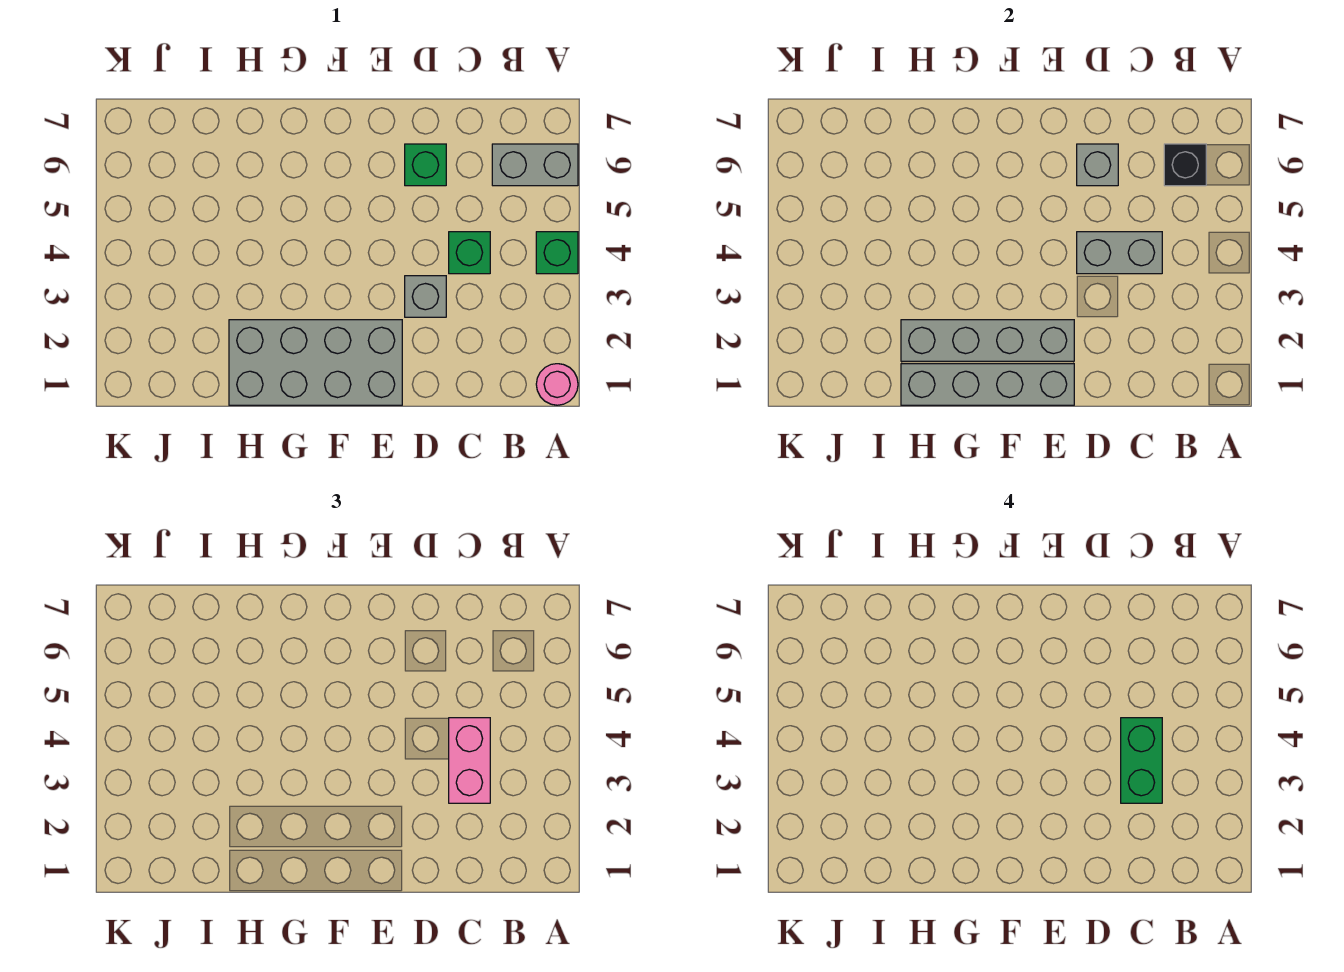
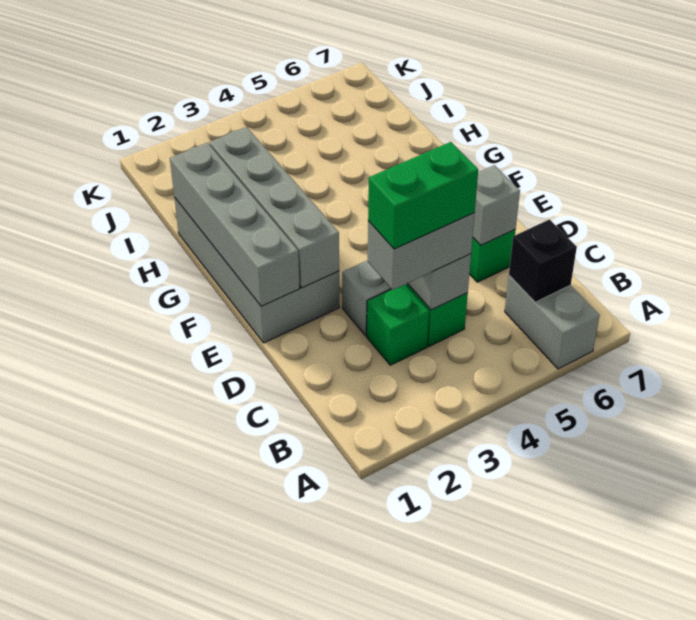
pink round brick A1 level 1 -> none
green brick A4 level 1 -> green brick C3 level 1
pink brick C3:C4 level 3 -> grey brick C3:C4 level 3

